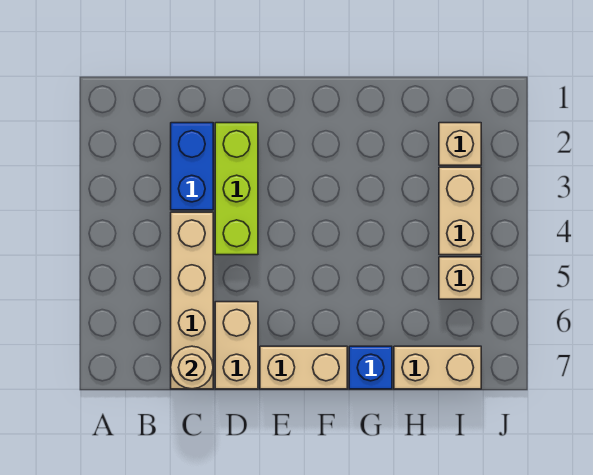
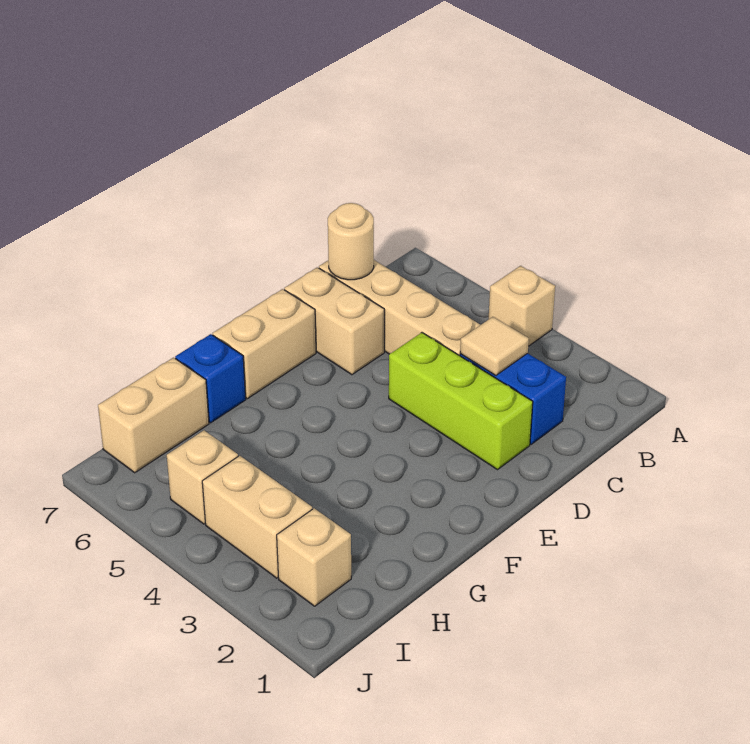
none -> tan brick A4 level 1
none -> tan tile C3 level 2

